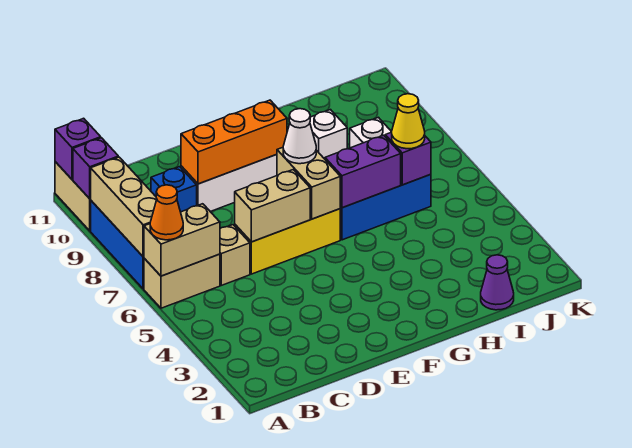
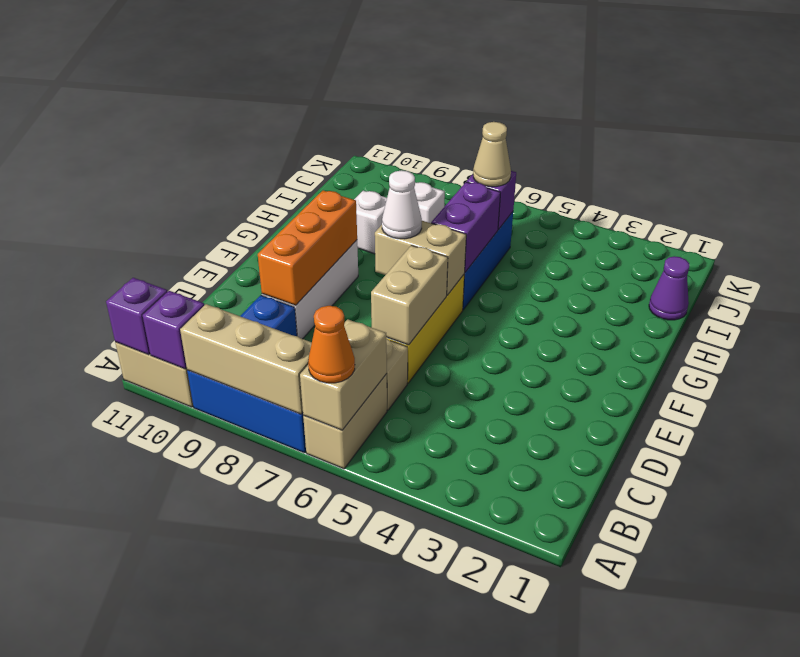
yellow cone I6 level 3 -> tan cone I6 level 3

